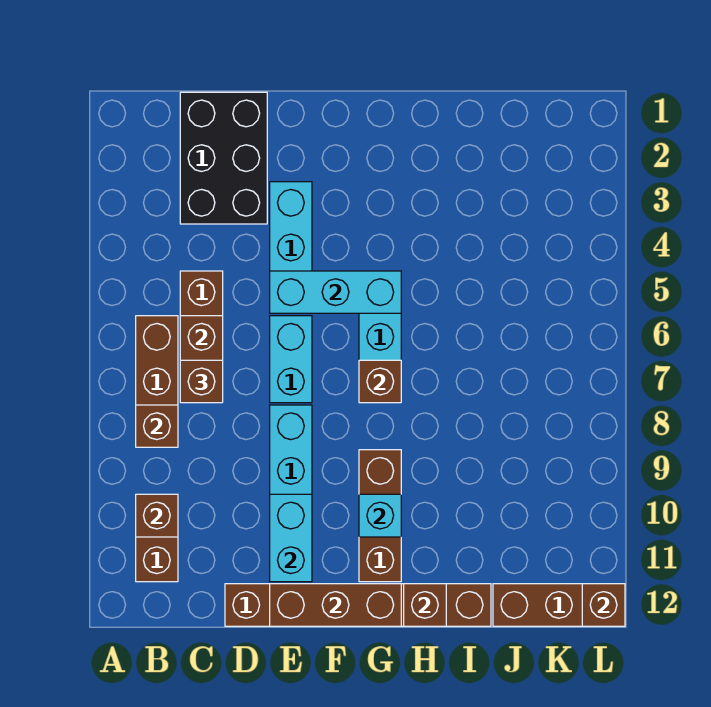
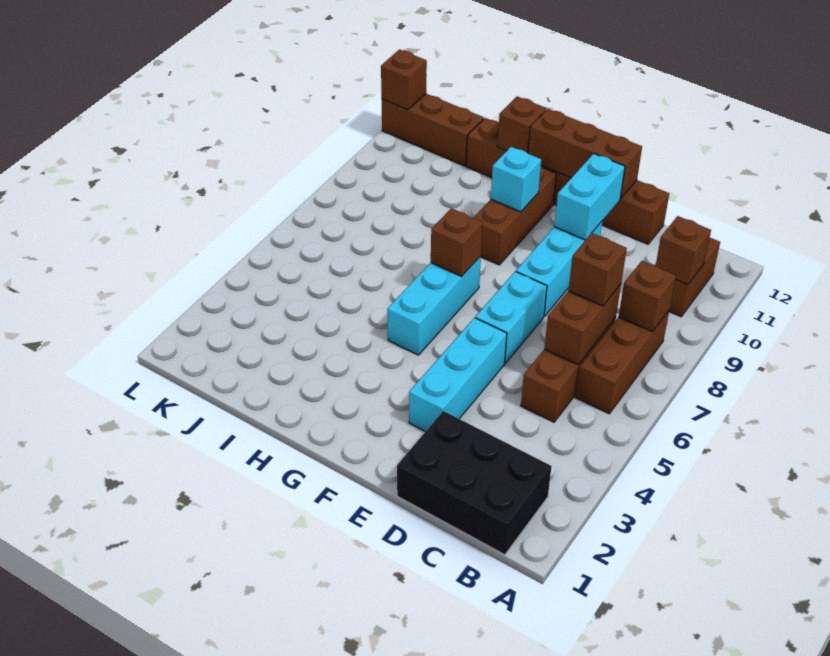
black brick C1:D3 level 1 -> black brick B1:D2 level 1
cyan brick E5:G5 level 2 -> none

